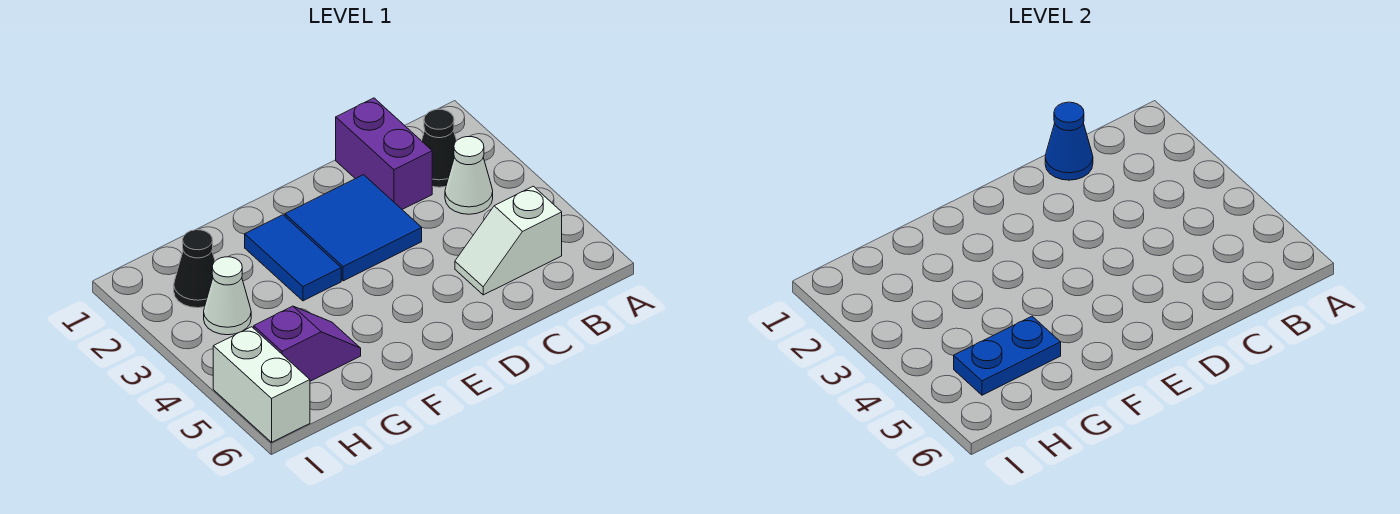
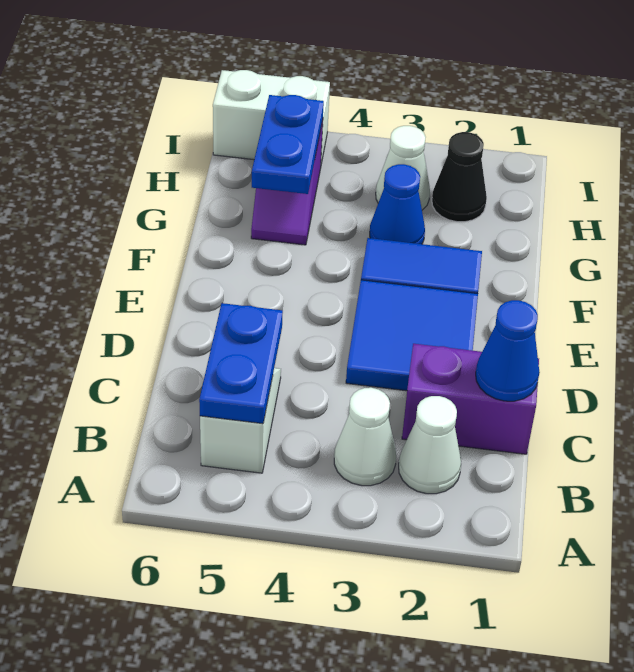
black cone B2 level 1 -> white cone B2 level 1
none -> blue plate B5:C5 level 2
none -> blue cone G3 level 1

